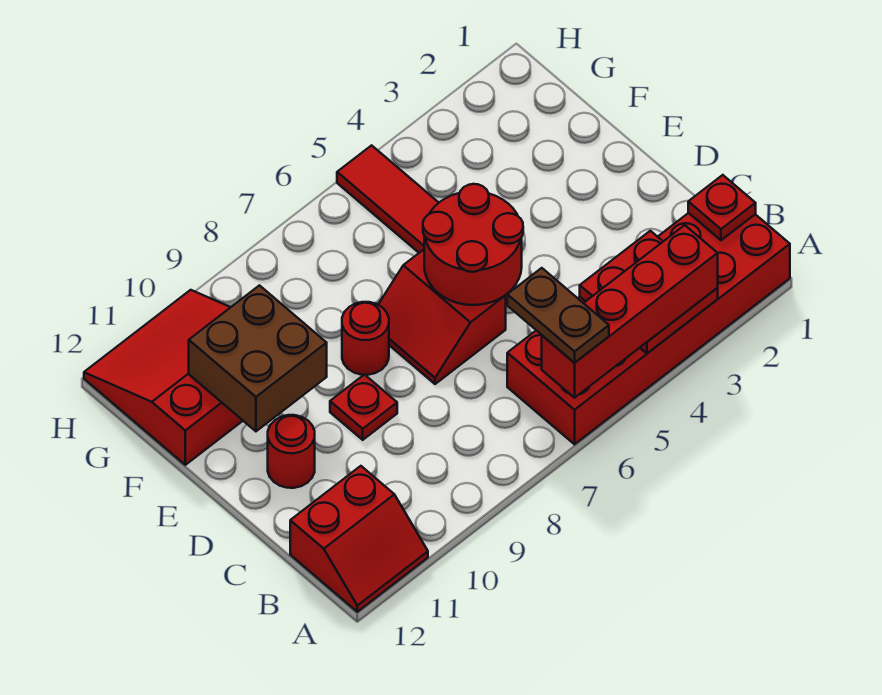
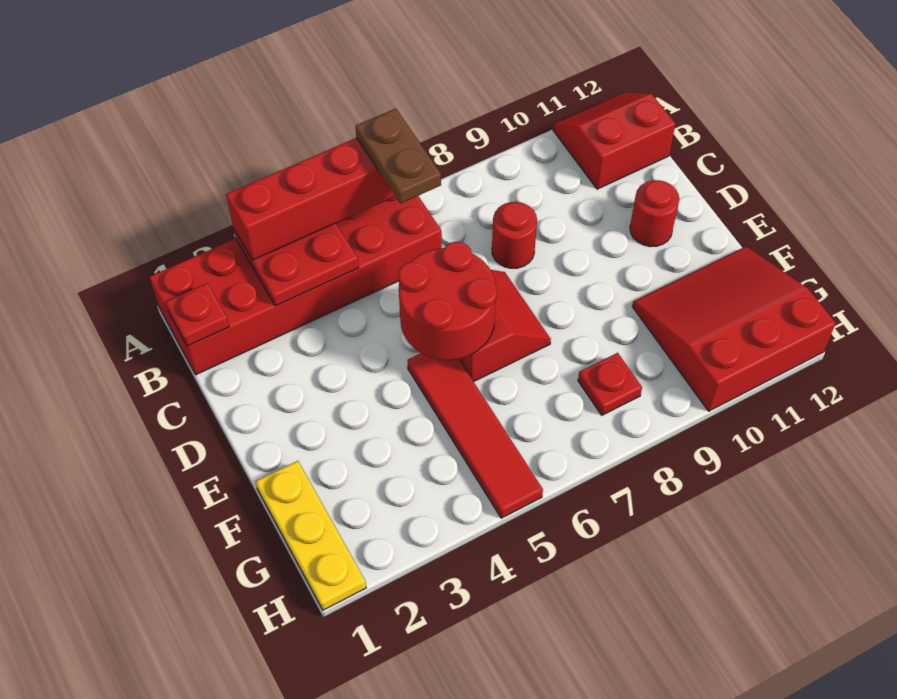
red plate D9 level 1 -> red plate G8 level 1
red round brick E8 level 1 -> red round brick C8 level 1
brown brick E10:F11 level 2 -> none
none -> yellow plate F1:H1 level 1
red slope F10:H12 level 1 top F -> red slope F10:H12 level 1 top H

